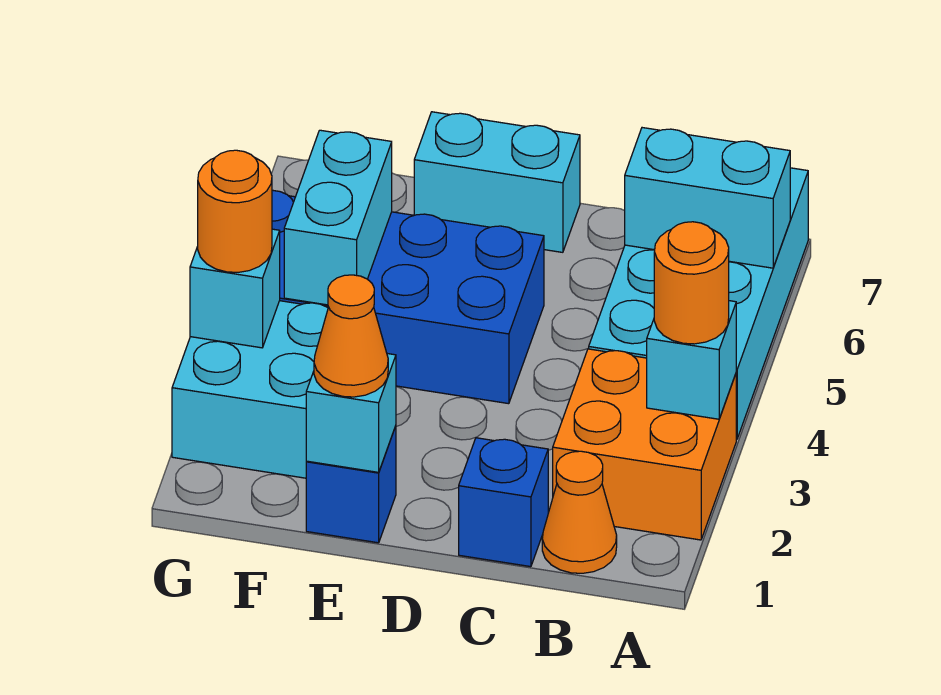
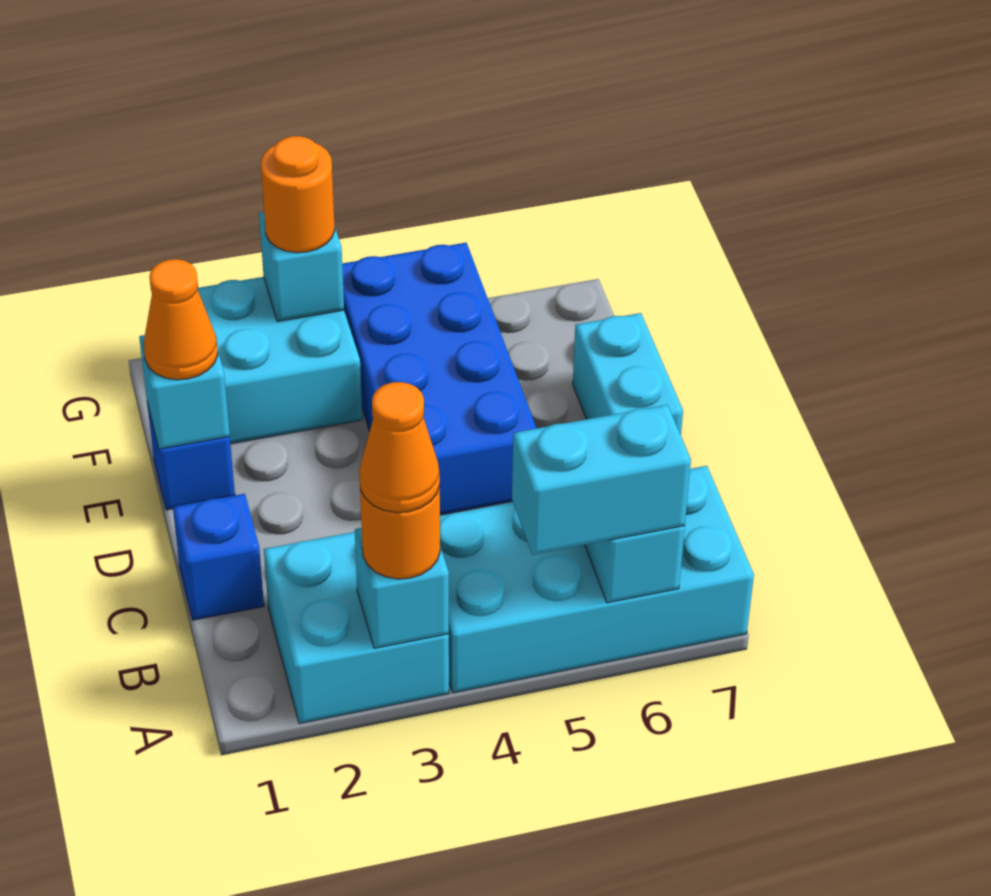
orange brick A2:B3 level 1 -> cyan brick A2:B3 level 1
orange cone B1 level 1 -> orange cone A3 level 4
cyan brick F4:F5 level 2 -> cyan brick A5:A6 level 3

